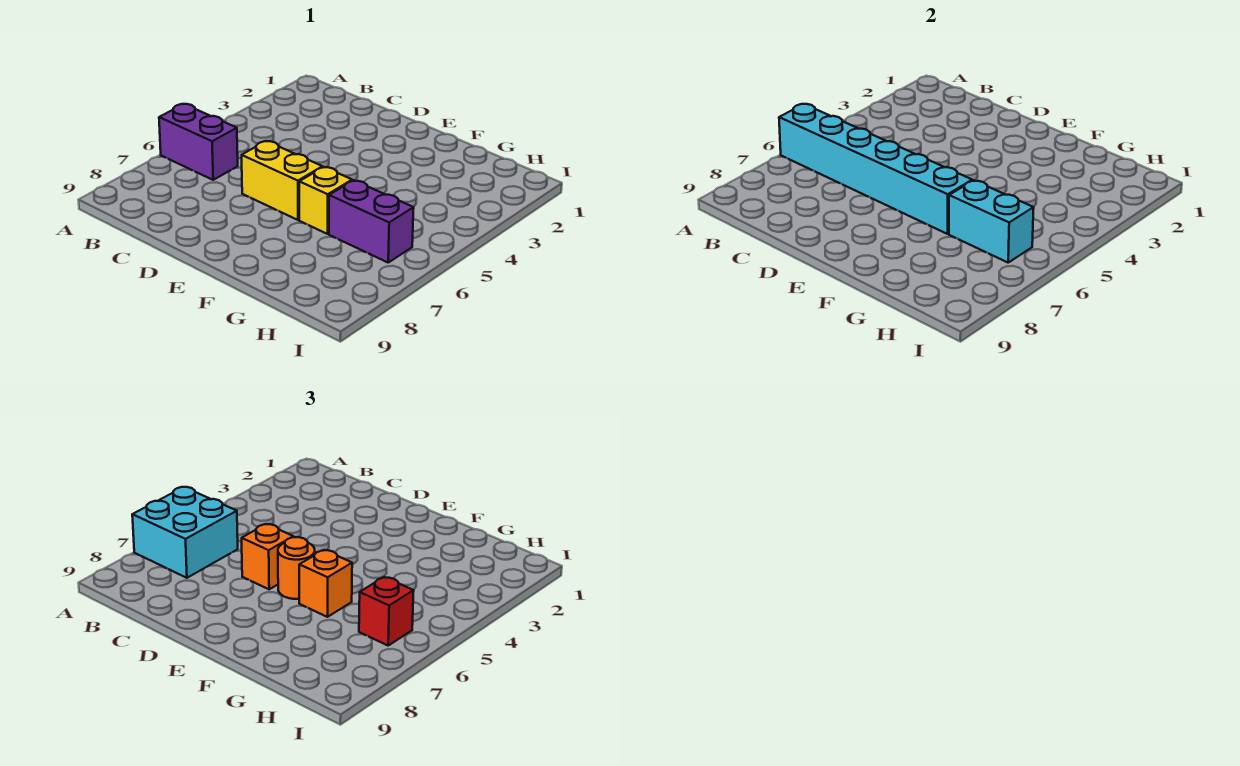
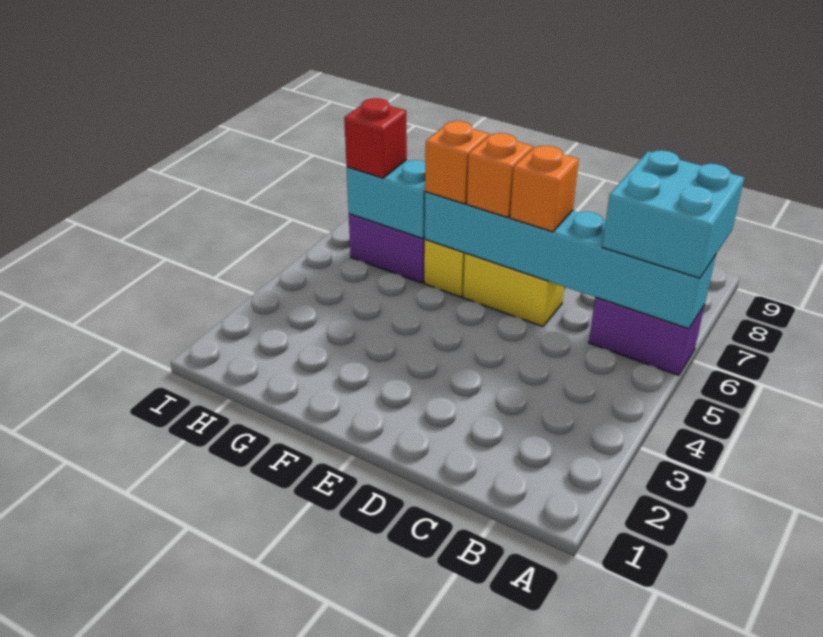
orange round brick E6 level 3 -> orange brick E6 level 3

